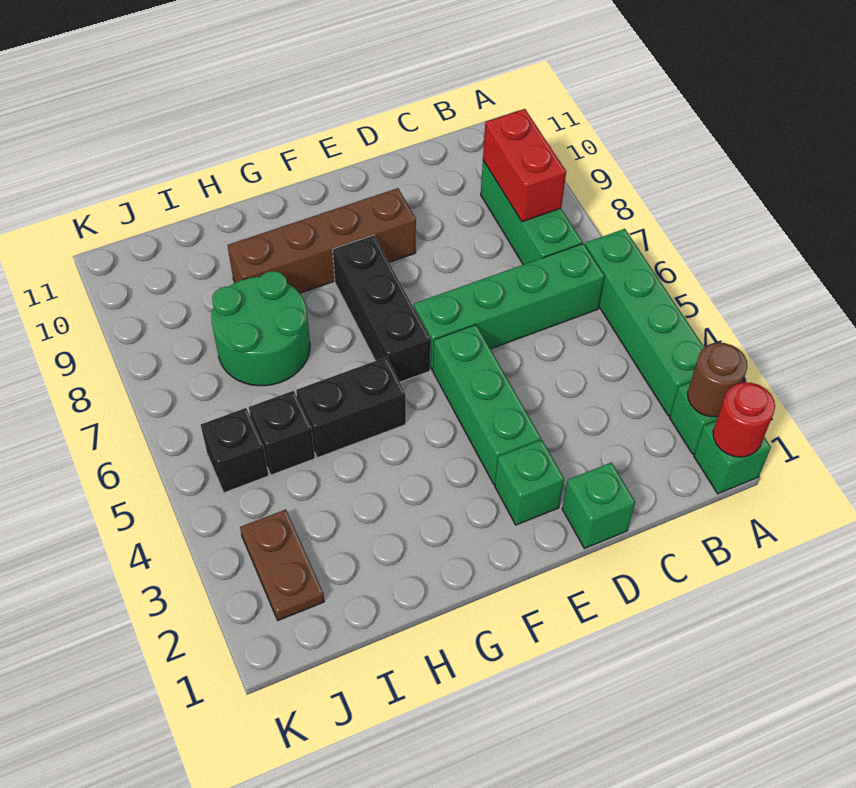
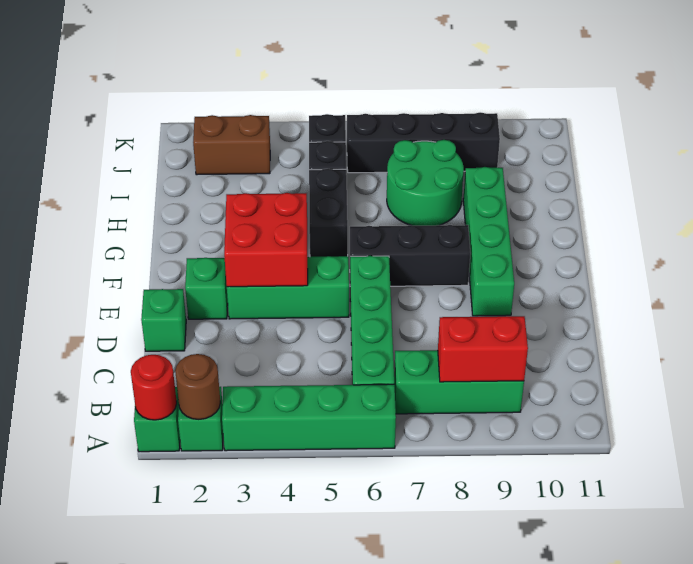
none -> red brick E3:F4 level 2
brown brick E9:H9 level 1 -> green brick E9:H9 level 1
brown plate J2:J3 level 1 -> brown brick J2:J3 level 1
none -> black brick J6:J9 level 1

